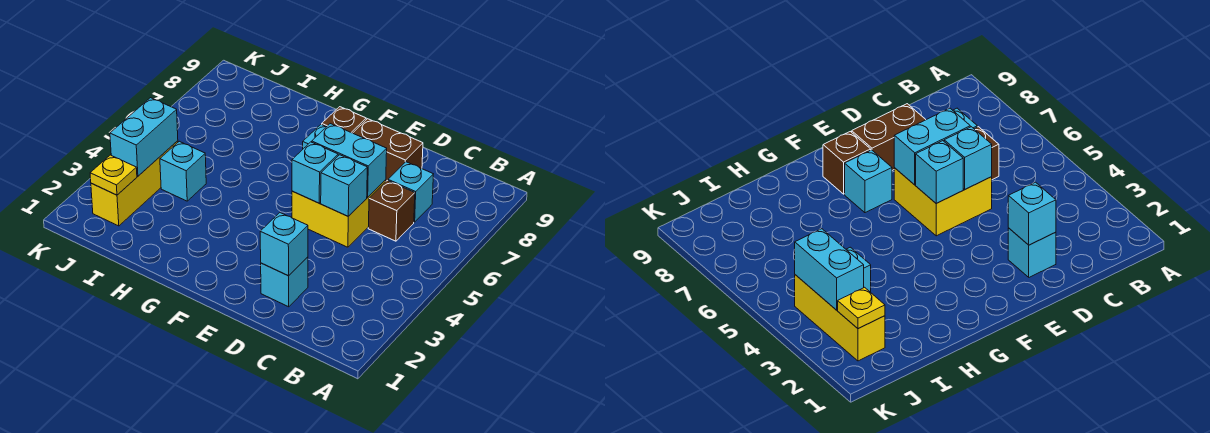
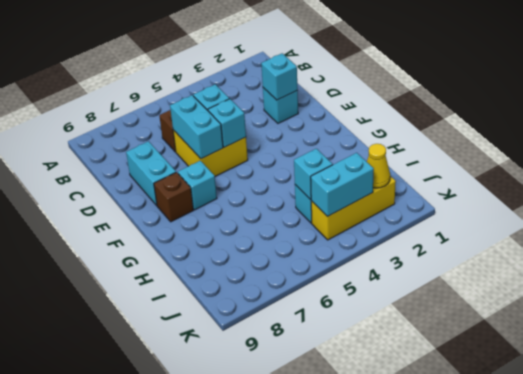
cyan brick C7 level 1 -> cyan brick I4 level 2
brown brick D8:E8 level 1 -> cyan brick D8:E8 level 1
yellow plate J2 level 2 -> yellow cone J2 level 2

